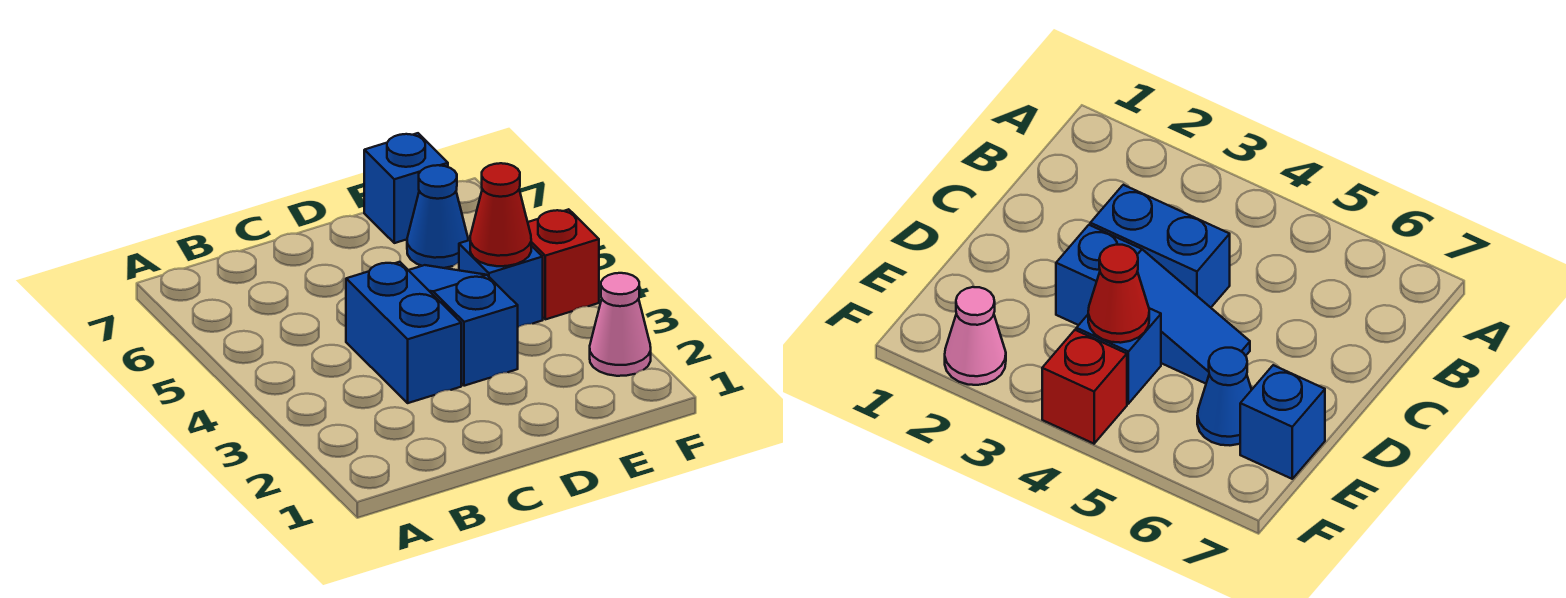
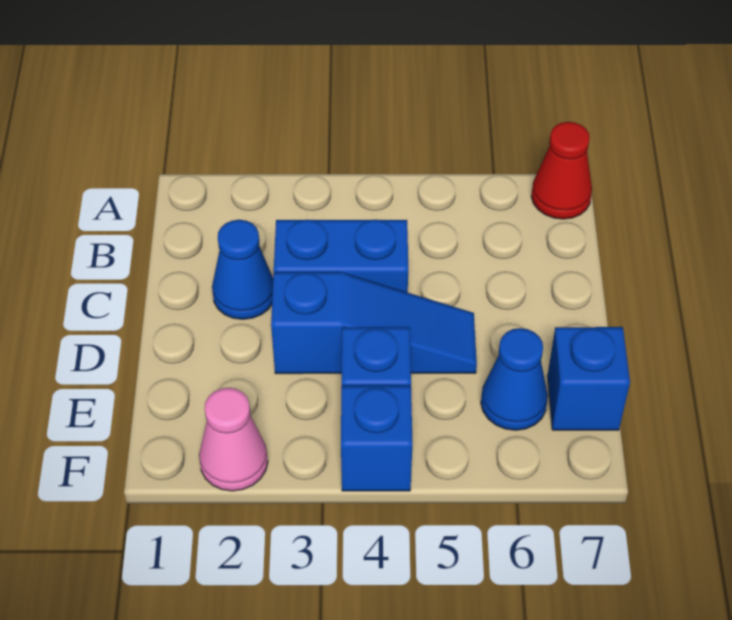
none -> blue cone C2 level 1
red cone E4 level 2 -> red cone A7 level 1
red brick F4 level 1 -> blue brick F4 level 1

